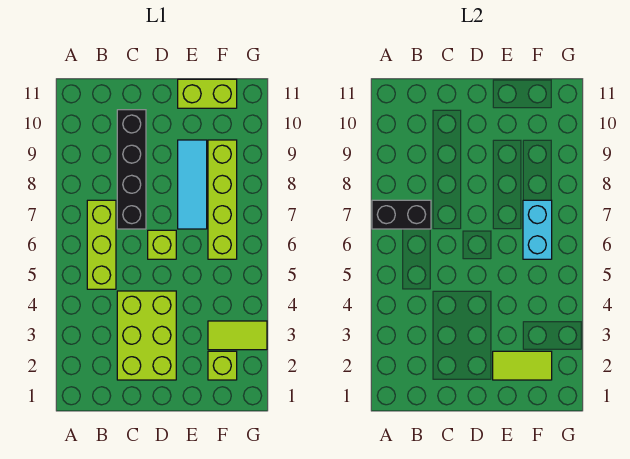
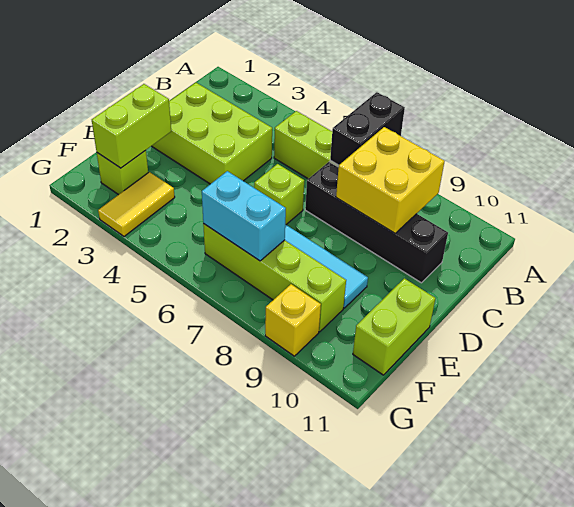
none -> yellow brick B8:C9 level 2
lime tile E2:F2 level 2 -> lime brick E2:F2 level 2
lime tile F3:G3 level 1 -> yellow tile F3:G3 level 1
none -> yellow brick G9 level 1

